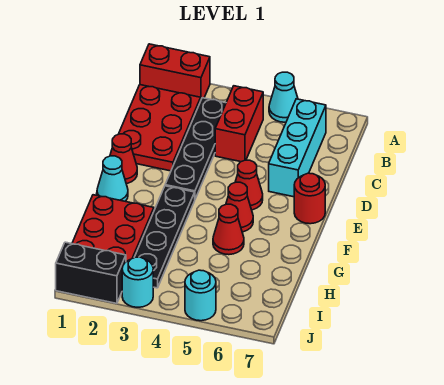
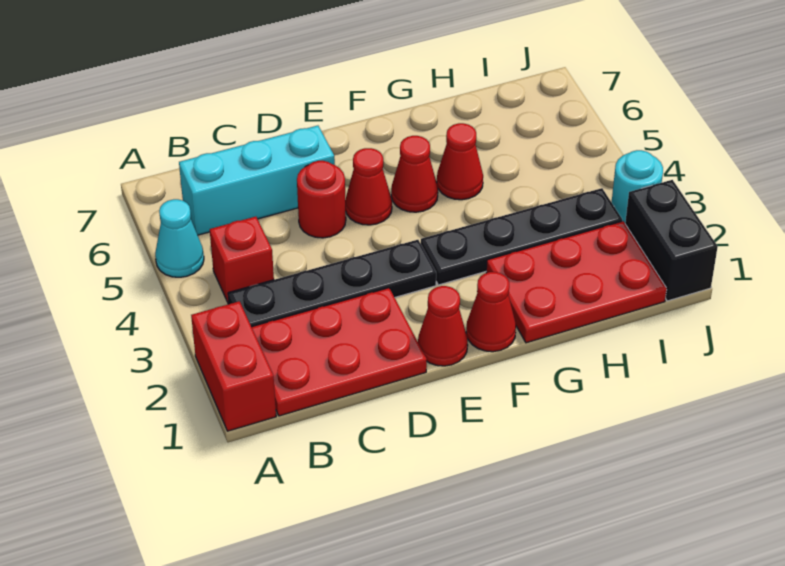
red brick B4:C4 level 1 -> red brick B4 level 1
red round brick E7 level 1 -> red round brick D5 level 1
cyan cone F1 level 1 -> red cone F1 level 1
cyan round brick J5 level 1 -> none

